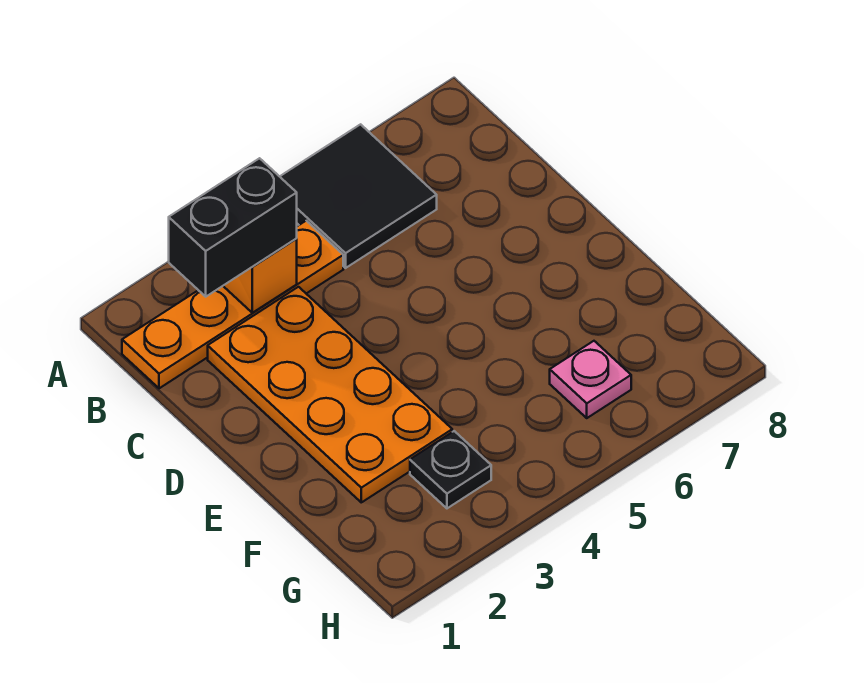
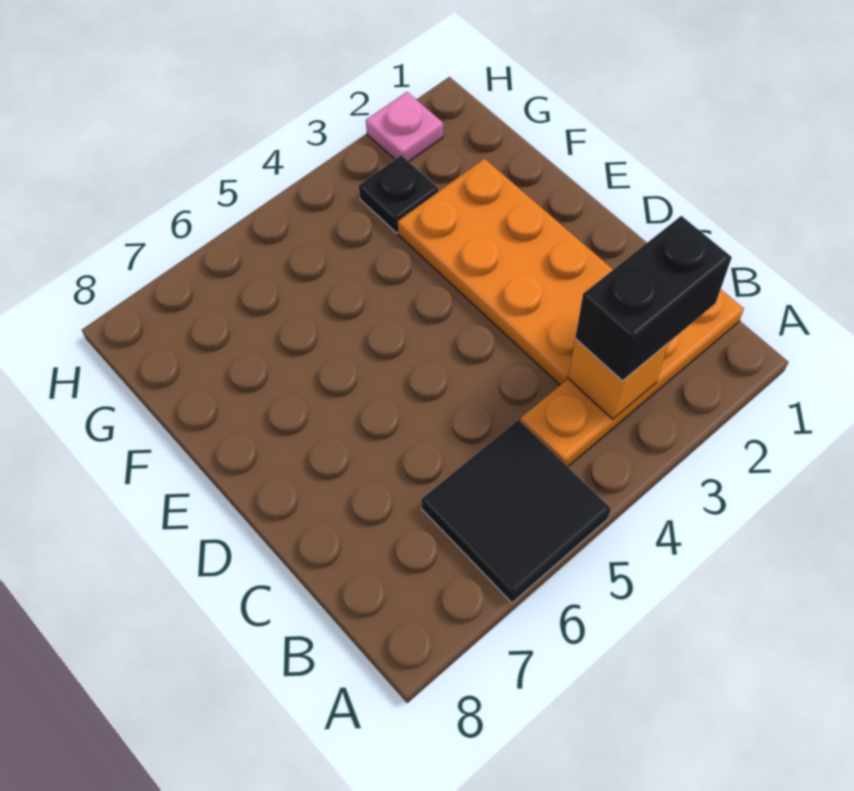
pink plate G6 level 1 -> pink plate H2 level 1

